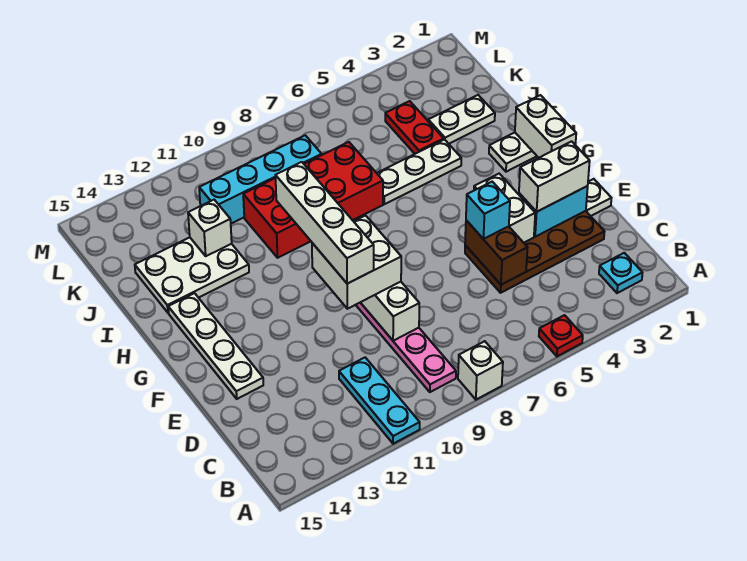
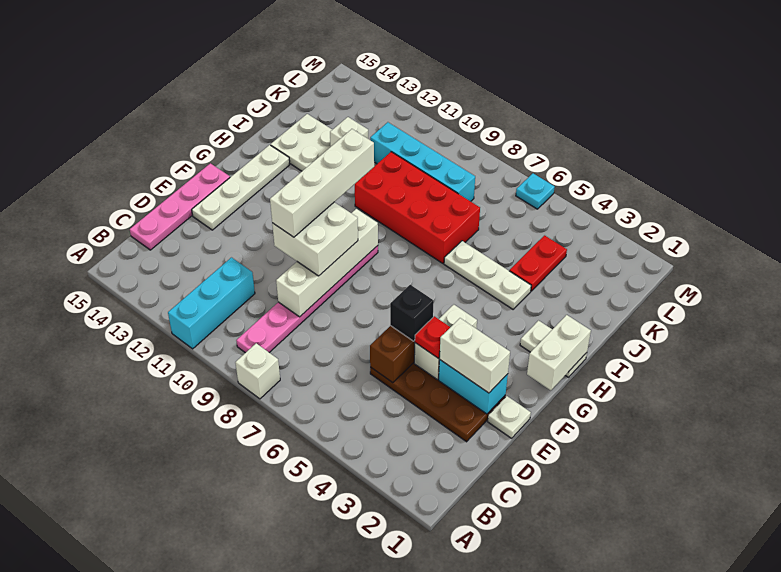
red plate A5 level 1 -> red plate E4 level 3
cyan plate A11:C11 level 1 -> cyan brick A11:C11 level 1
cyan plate B2 level 1 -> cyan plate M6 level 1
none -> pink plate C15:F15 level 1
cyan brick E5 level 3 -> black brick E5 level 3
white plate J2:J3 level 1 -> none

